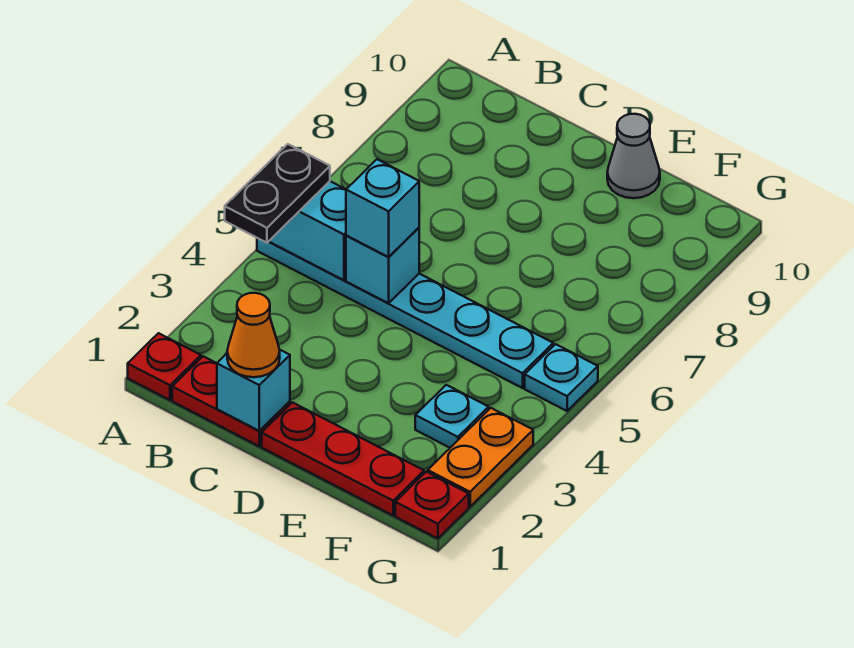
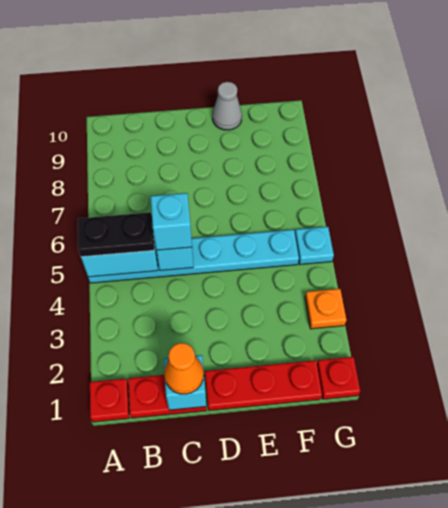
black plate A4:A5 level 3 -> black plate A5:B5 level 3
cyan plate F3 level 1 -> none
orange plate G2:G3 level 1 -> orange plate G3 level 1

